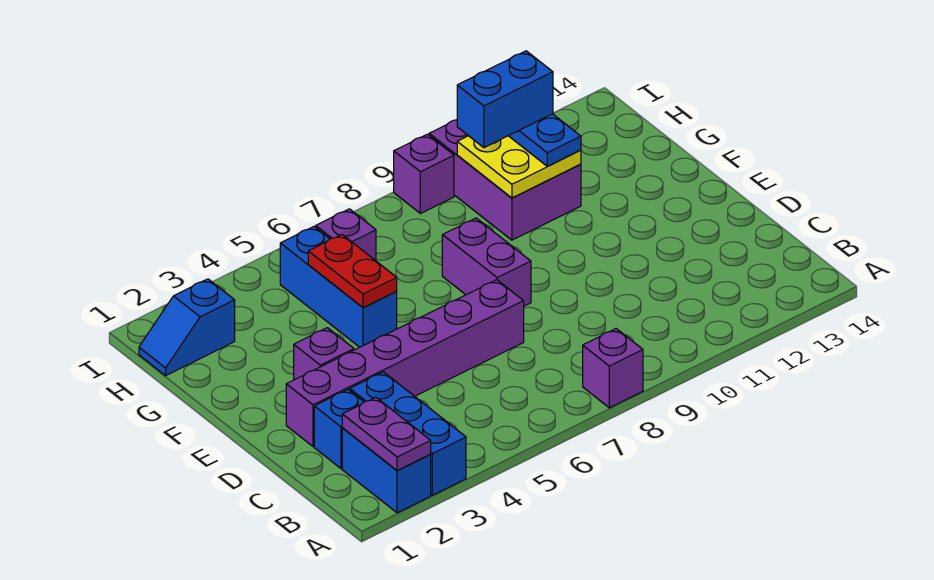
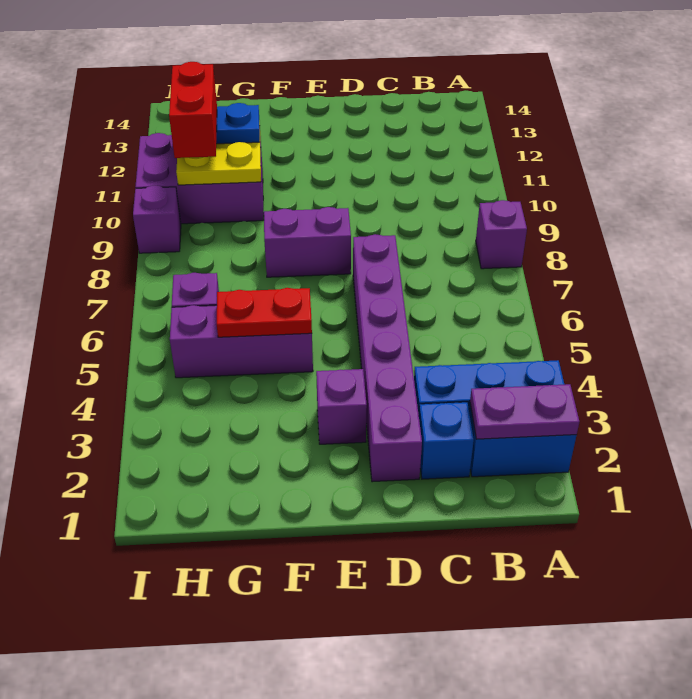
blue brick F5:H5 level 1 -> purple brick F5:H5 level 1
blue slope H1:H2 level 1 top 2 -> none
blue brick H10:H11 level 4 -> red brick H10:H11 level 4

